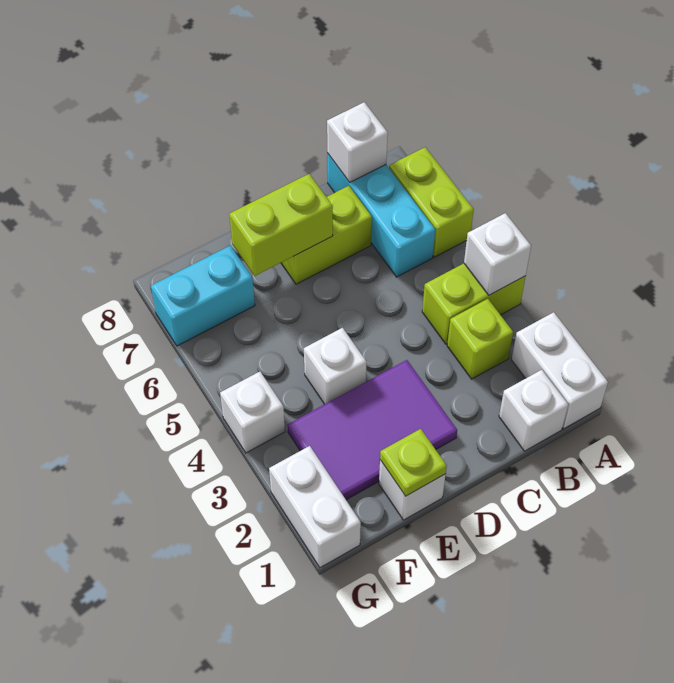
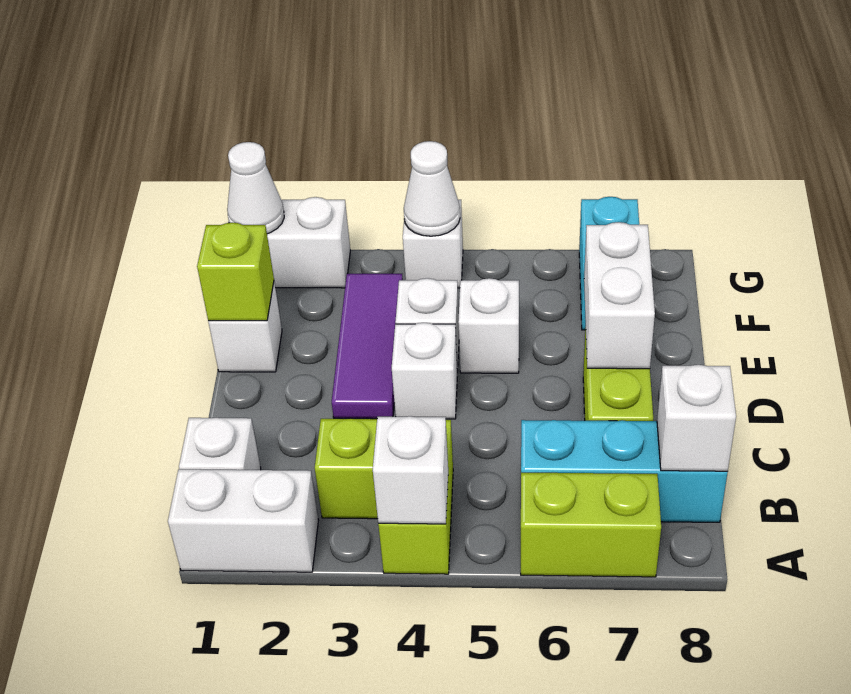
purple tile D2:F3 level 1 -> purple tile D3:F3 level 1
none -> white brick D4 level 1
lime brick D7:E7 level 2 -> white brick D7:E7 level 2
lime plate E1 level 2 -> lime brick E1 level 2
none -> white brick E5 level 1
none -> white cone G1 level 2
none -> white cone G4 level 2

